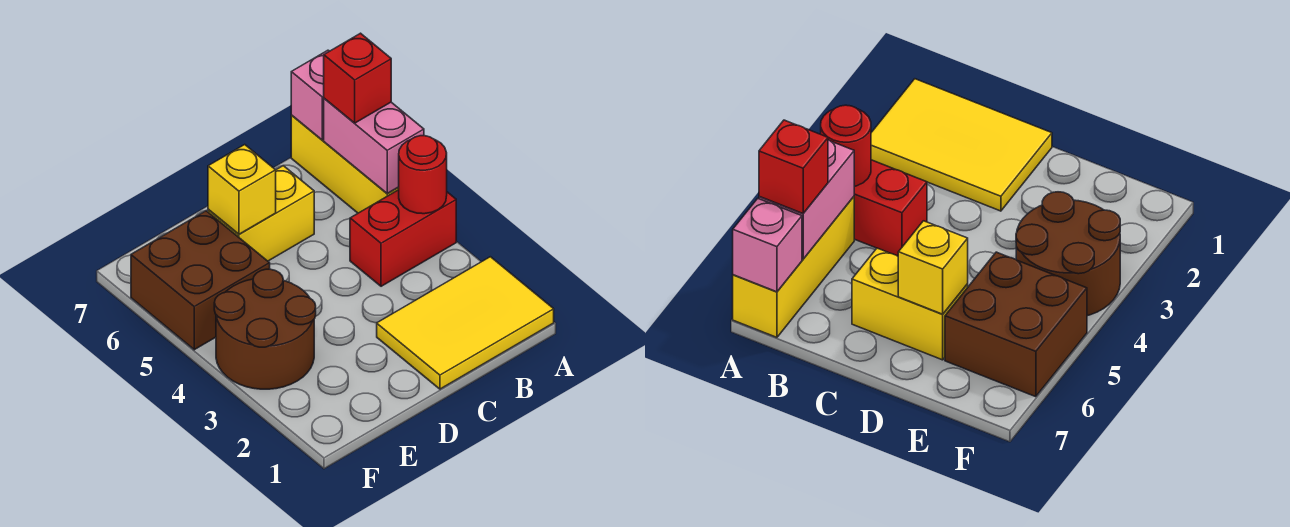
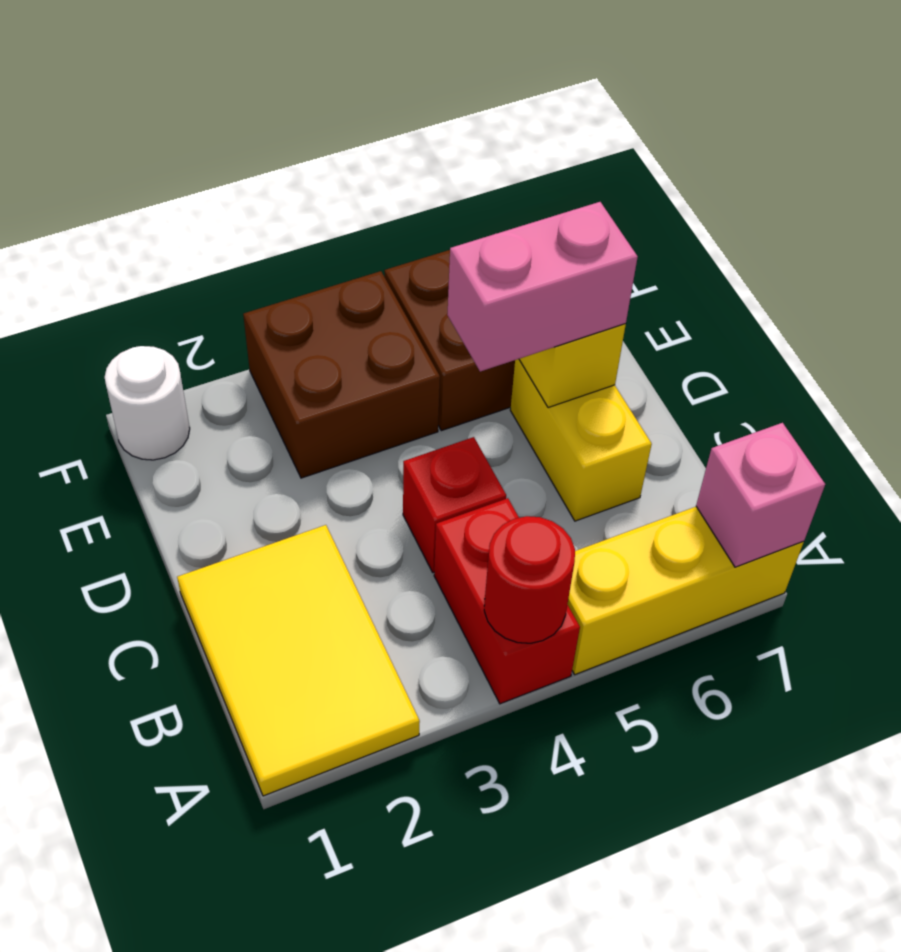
pink brick A5:A6 level 2 -> pink brick D5:D6 level 3
red brick A6 level 3 -> red brick C4 level 1
brown round brick E3:F4 level 1 -> brown brick E3:F4 level 1
none -> white round brick F1 level 1

